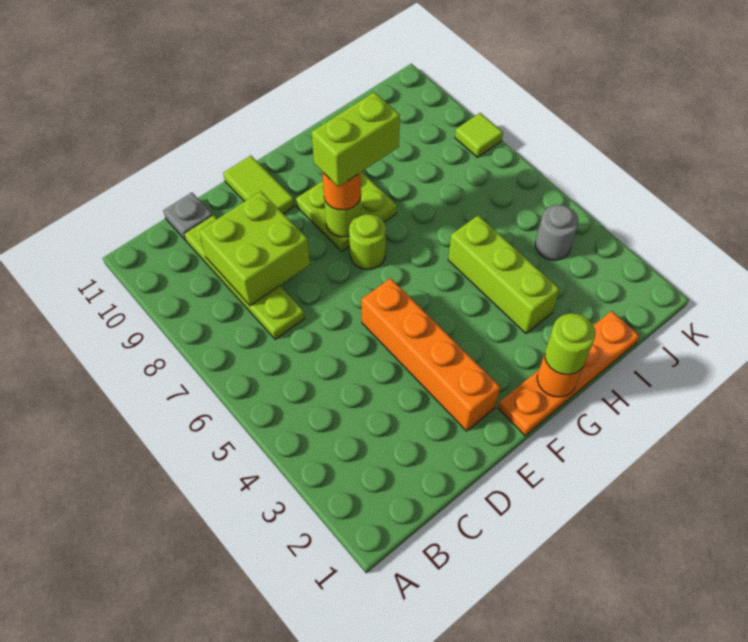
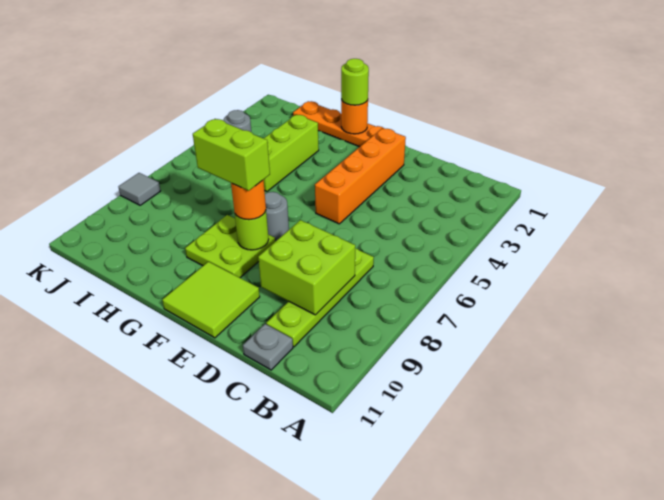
lime tile E10:E11 level 1 -> lime tile E10:F11 level 1
lime round brick F7 level 1 -> grey round brick F7 level 1
lime tile K8 level 1 -> grey tile K8 level 1

